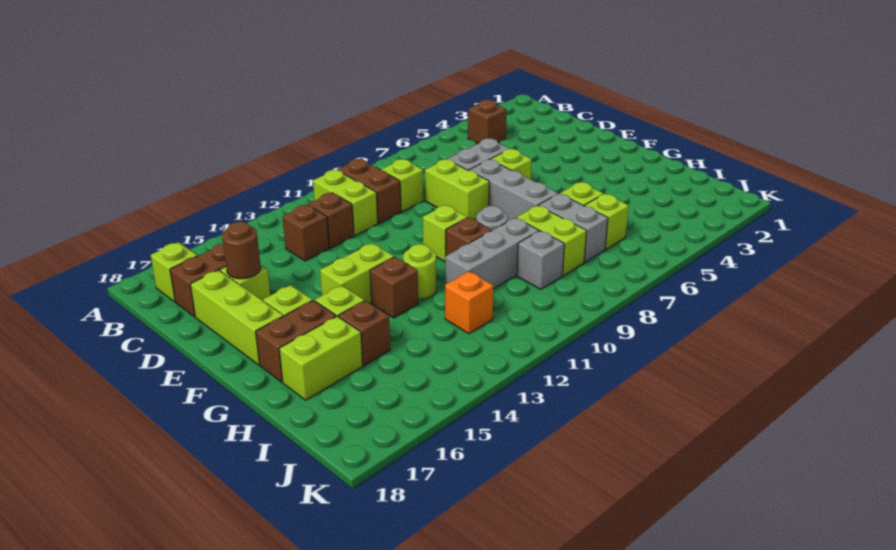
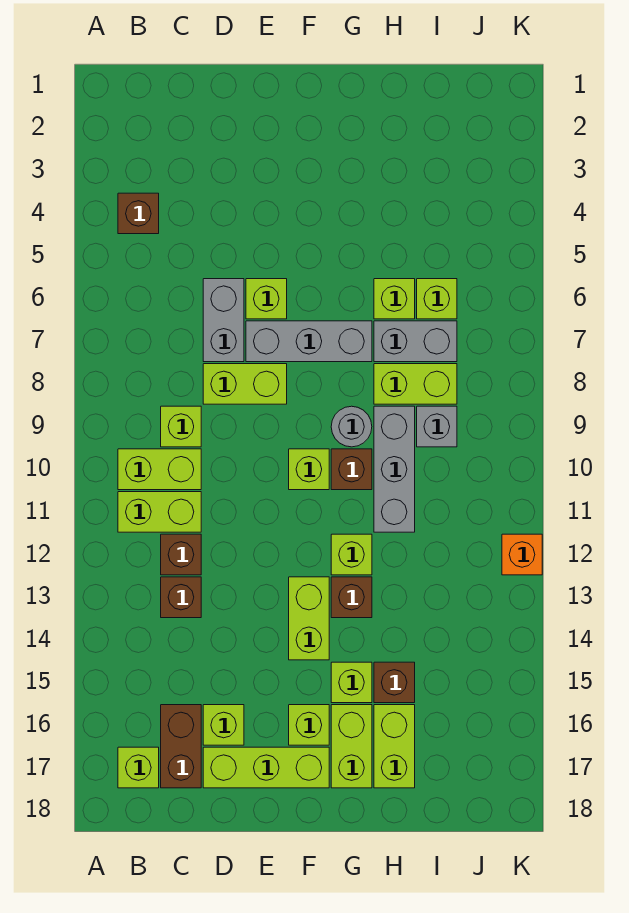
brown brick B10:C10 level 1 -> lime brick B10:C10 level 1
brown round brick D16 level 2 -> none
lime round brick G12 level 1 -> lime brick G12 level 1
brown brick G16:G17 level 1 -> lime brick G16:G17 level 1
orange brick I12 level 1 -> orange brick K12 level 1

